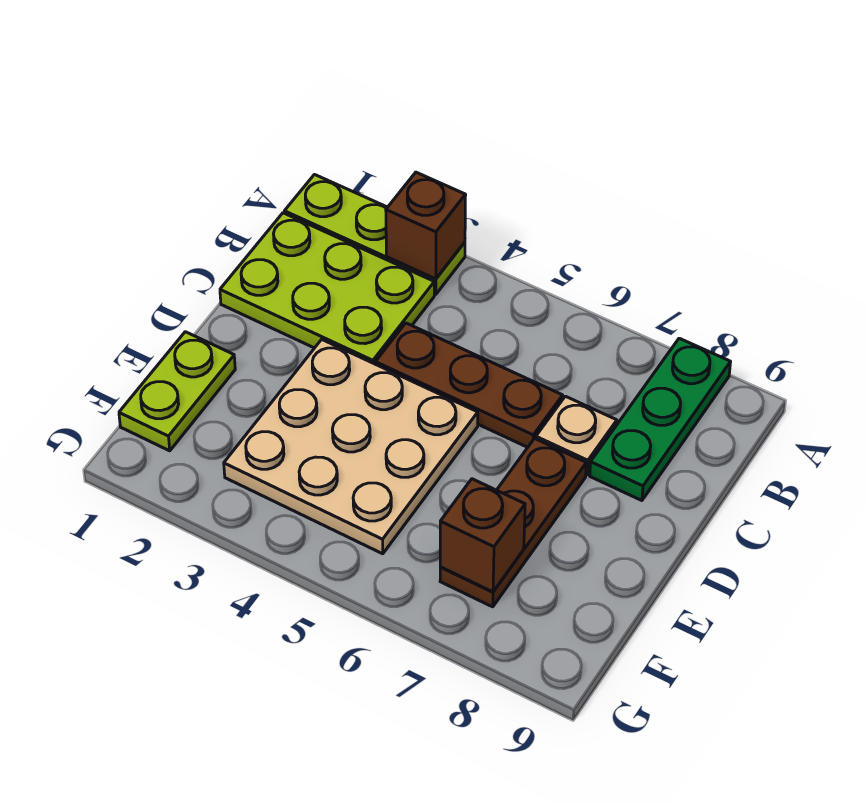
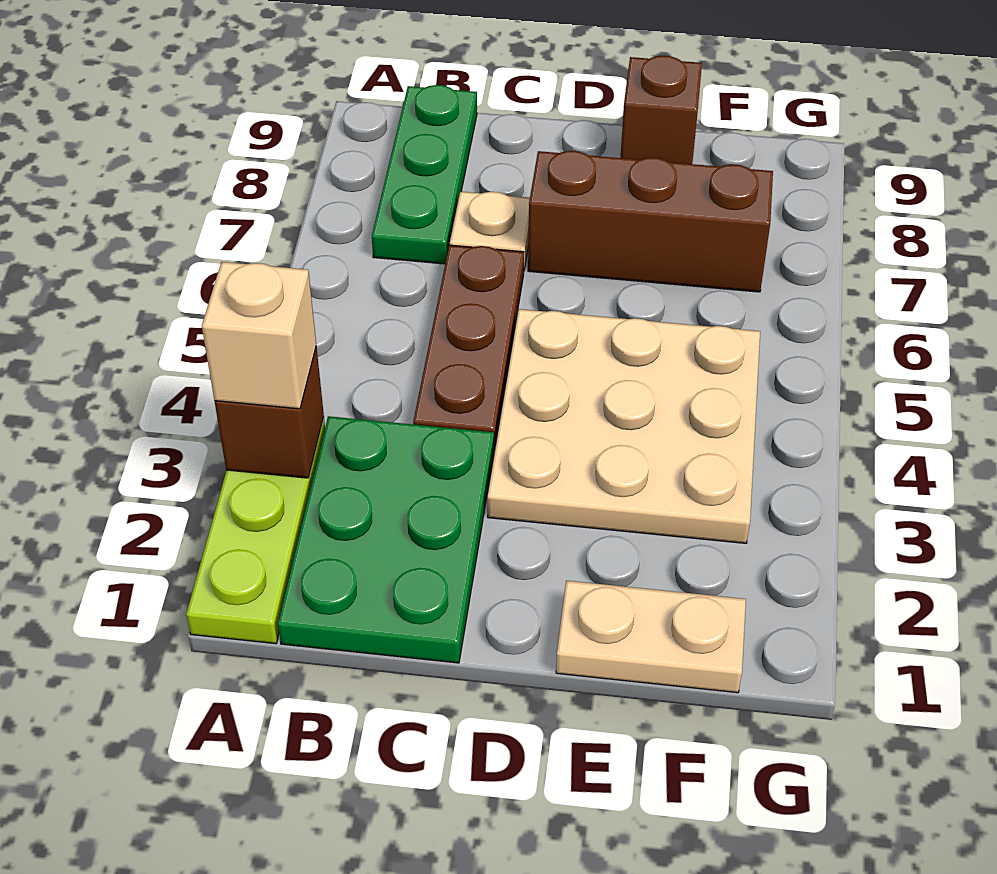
none -> tan brick A3 level 3
green plate A8:C8 level 1 -> green plate B7:B9 level 1
lime plate B1:C3 level 1 -> green plate B1:C3 level 1
brown plate D7:F7 level 1 -> brown brick D7:F7 level 1
lime plate E1:F1 level 1 -> tan plate E1:F1 level 1
brown brick F7 level 2 -> brown brick E9 level 1

